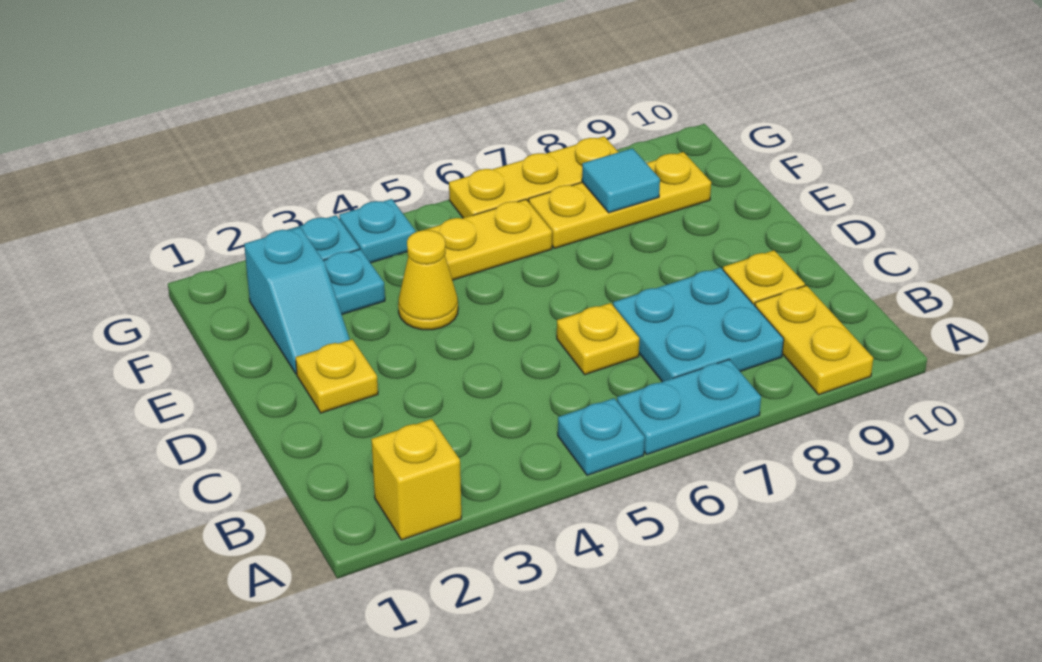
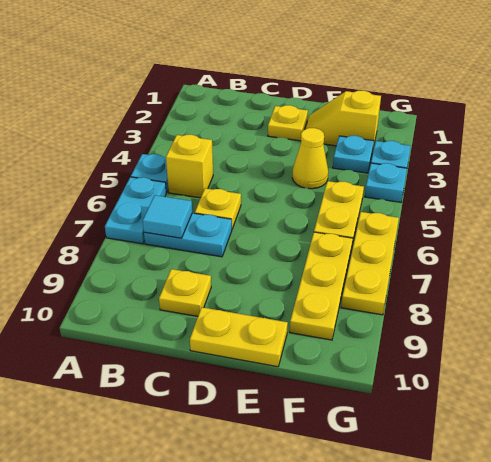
yellow brick A2 level 1 -> yellow brick B5 level 1
yellow plate A9:B9 level 1 -> yellow plate D10:E10 level 1
cyan plate B7:C8 level 1 -> cyan plate B7:C7 level 1
cyan slope E2:F2 level 1 top F -> yellow slope E2:F2 level 1 top F
cyan tile F8 level 2 -> cyan tile B7 level 2

